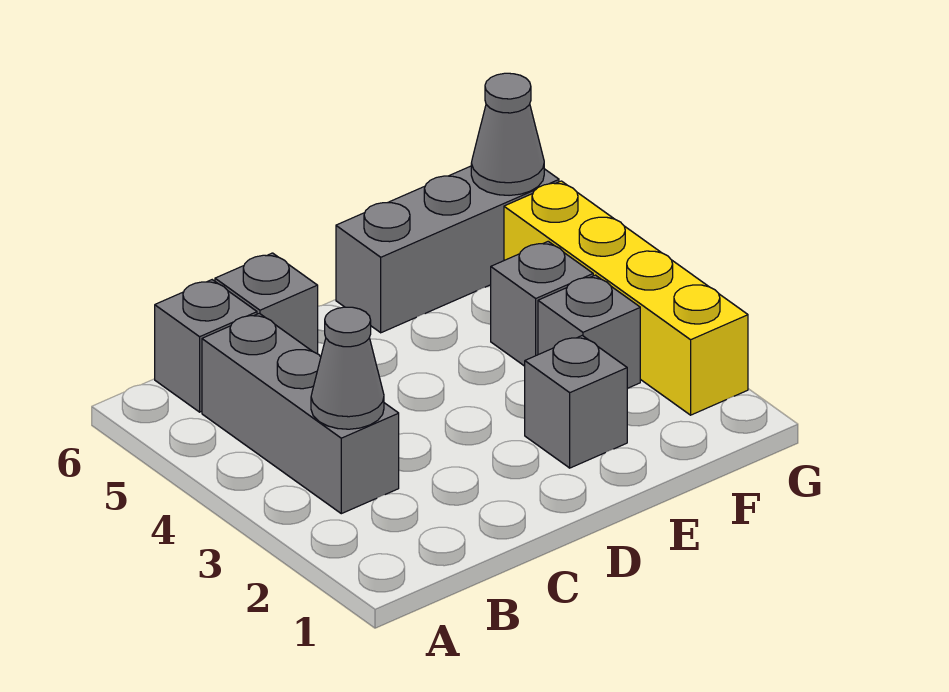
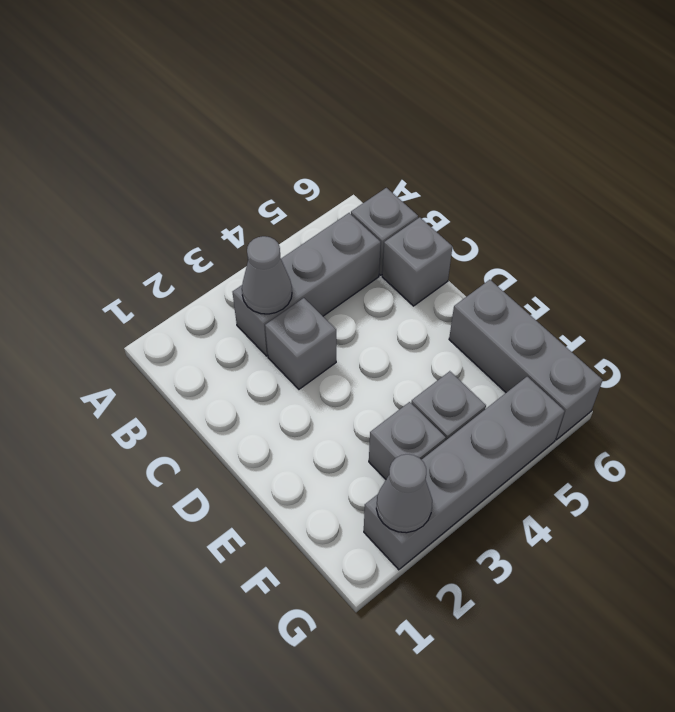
grey brick E2 level 1 -> grey brick C3 level 1
yellow brick G2:G5 level 1 -> grey brick G2:G5 level 1
grey cone G6 level 2 -> grey cone G2 level 2

